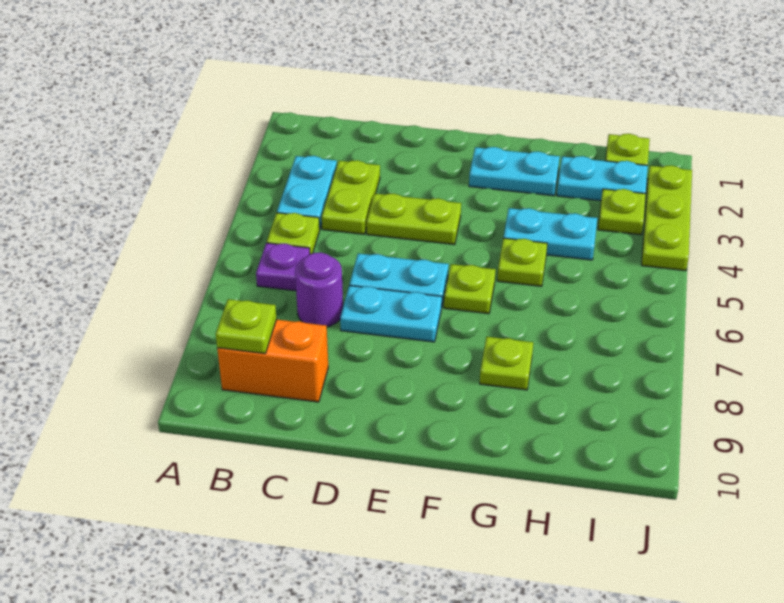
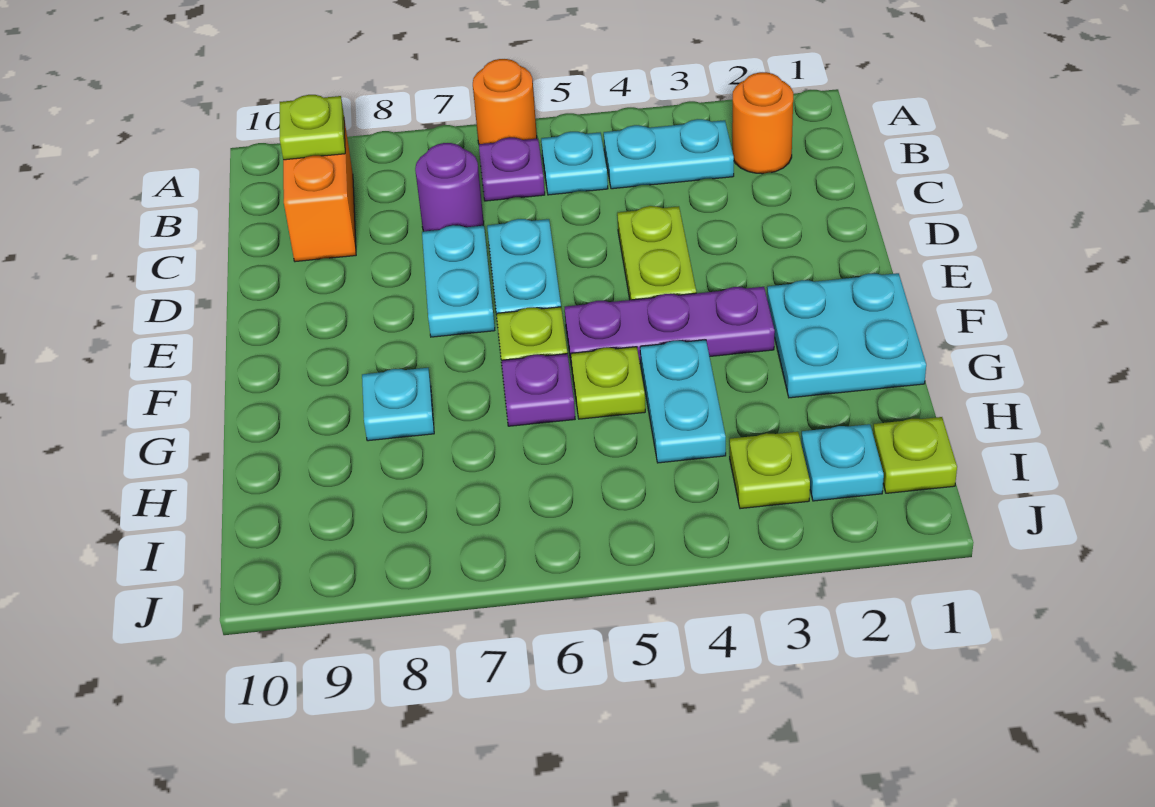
none -> orange round brick A6 level 1
none -> orange round brick B2 level 1
lime plate B5 level 1 -> cyan plate B5 level 1
lime plate C3:C4 level 1 -> none
cyan plate F2:G2 level 1 -> cyan plate F1:G2 level 1
none -> purple plate F3:F5 level 1
none -> purple plate G6 level 1
lime plate G8 level 1 -> cyan plate G8 level 1
cyan plate H2:I2 level 1 -> cyan plate I2 level 1
lime plate J2:J4 level 1 -> none

